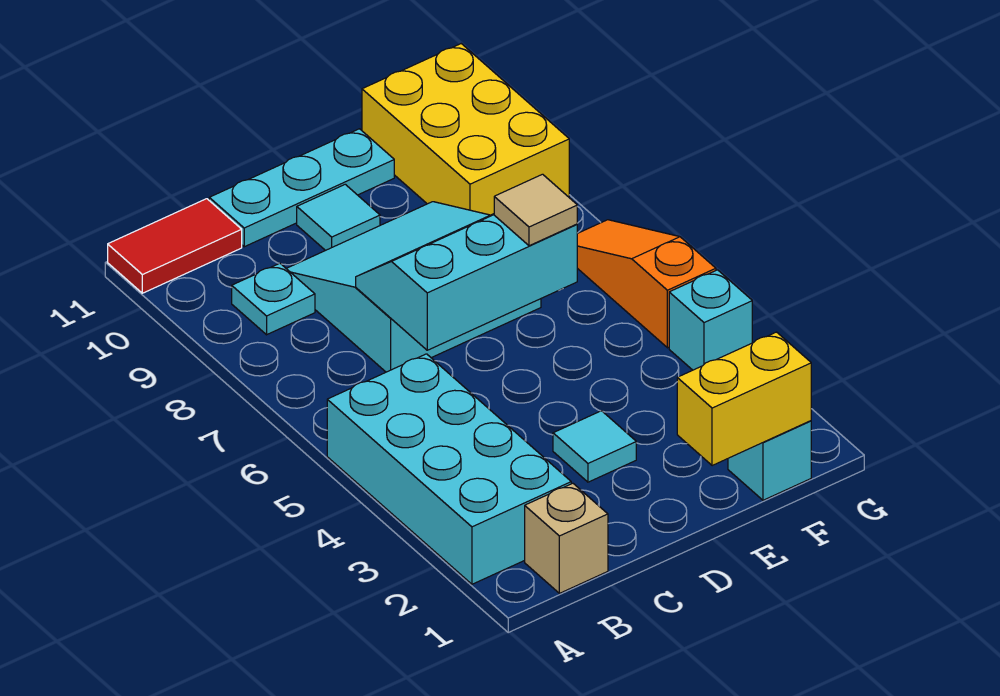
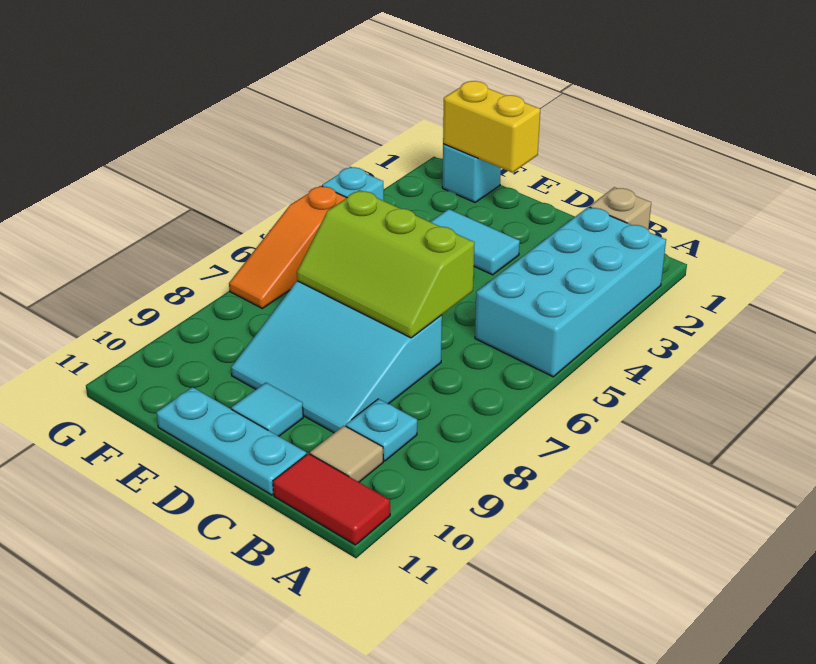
cyan slope C6:E7 level 2 top 6 -> lime slope C6:E7 level 2 top 6
cyan tile D3 level 1 -> cyan tile D3:E3 level 1
tan tile E6 level 3 -> tan tile B10 level 1
yellow brick F9:G11 level 1 -> none

